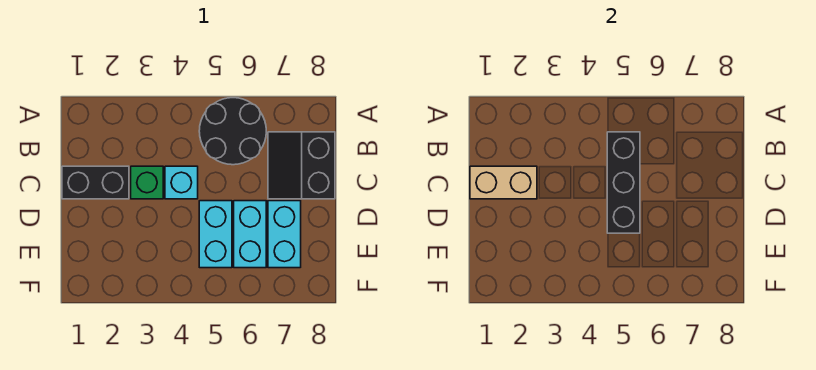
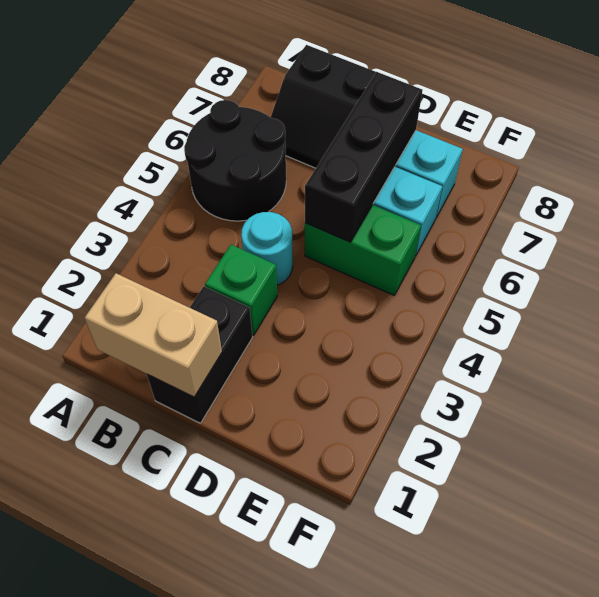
black brick B5:D5 level 2 -> black brick D5:D7 level 2
tan brick C1:C2 level 2 -> tan brick B1:C1 level 2
cyan brick C4 level 1 -> cyan round brick C4 level 1
cyan brick D5:E5 level 1 -> green brick D5:E5 level 1

